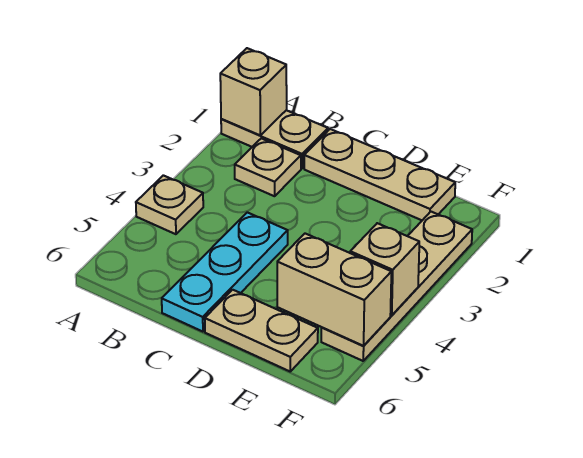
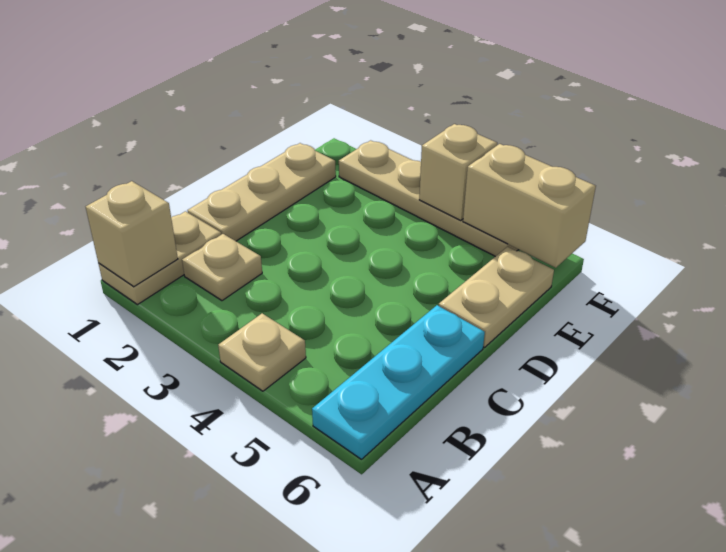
cyan plate C4:C6 level 1 -> cyan plate A6:C6 level 1
tan brick E5:F5 level 2 -> tan brick F5:F6 level 2

